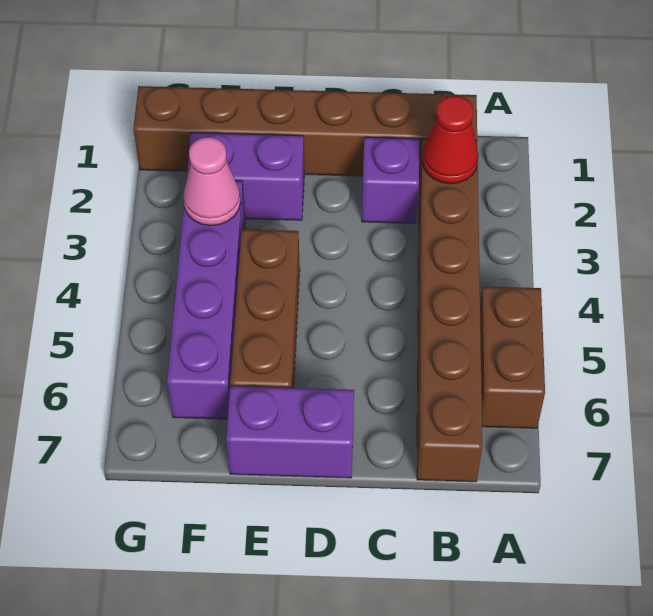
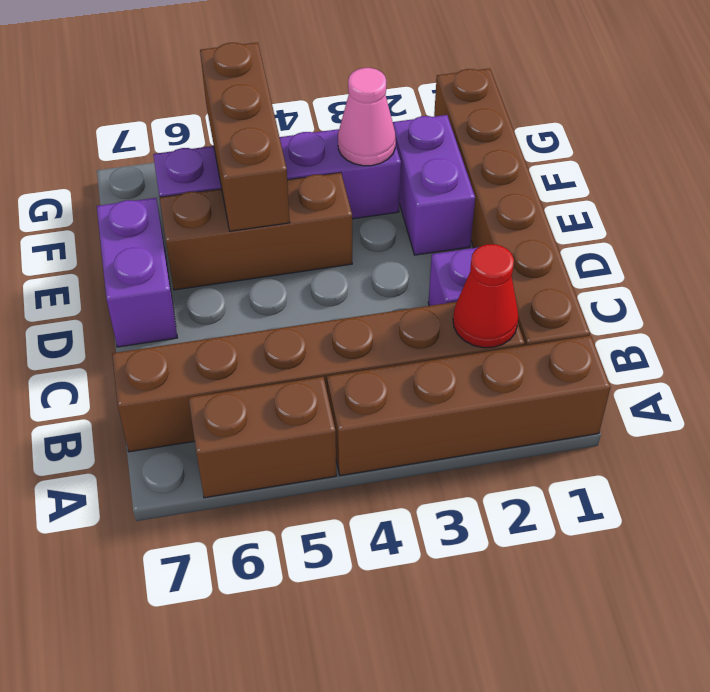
none -> brown brick A1:A4 level 1
none -> brown brick E5:G5 level 2

